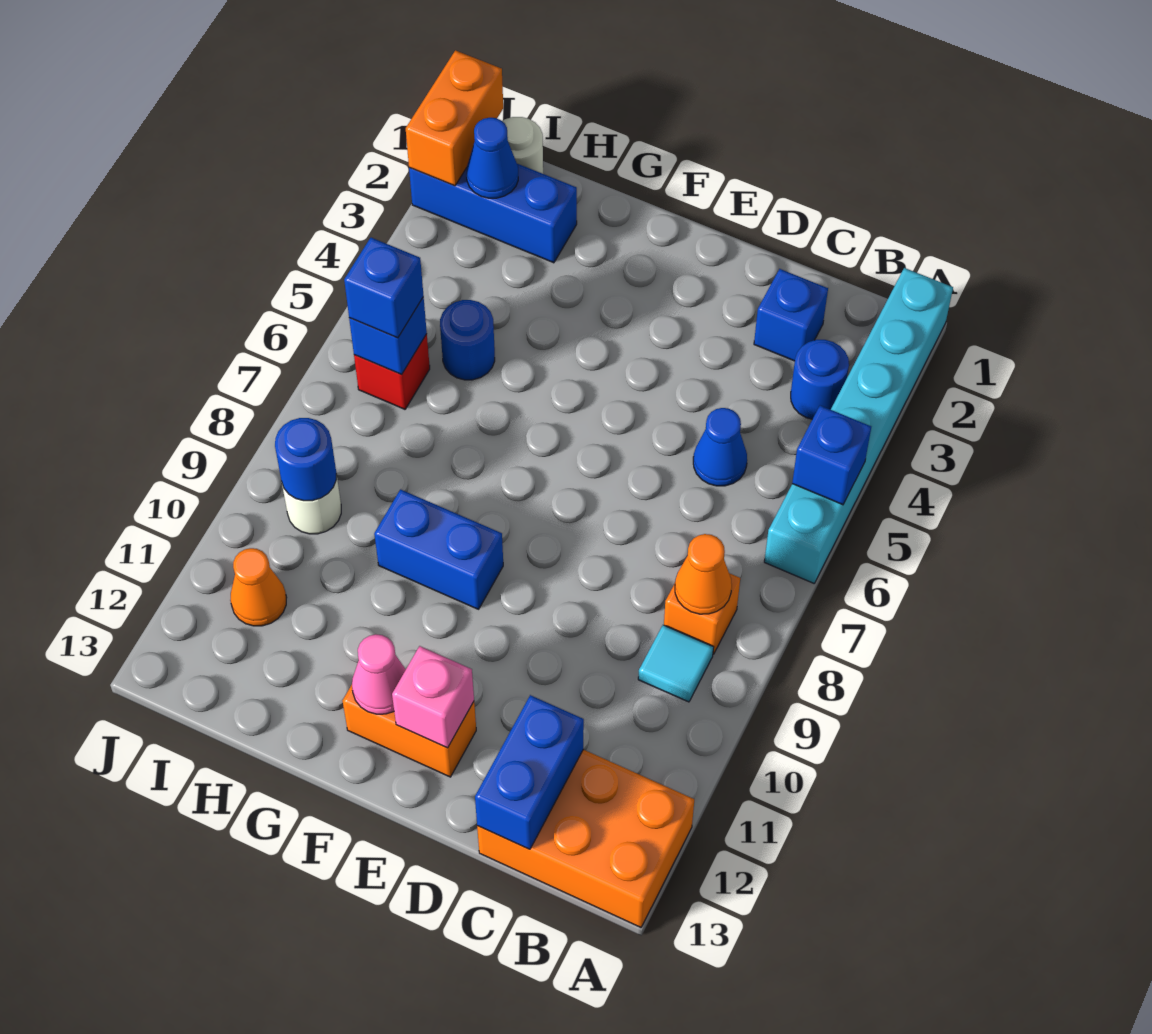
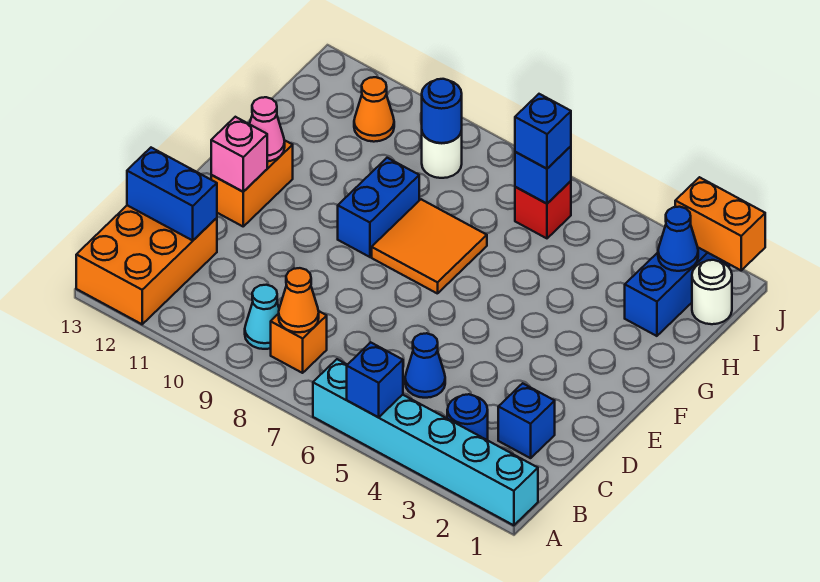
cyan tile B9 level 1 -> cyan cone B9 level 1
none -> orange tile F7:G8 level 1
blue round brick H5 level 1 -> none

